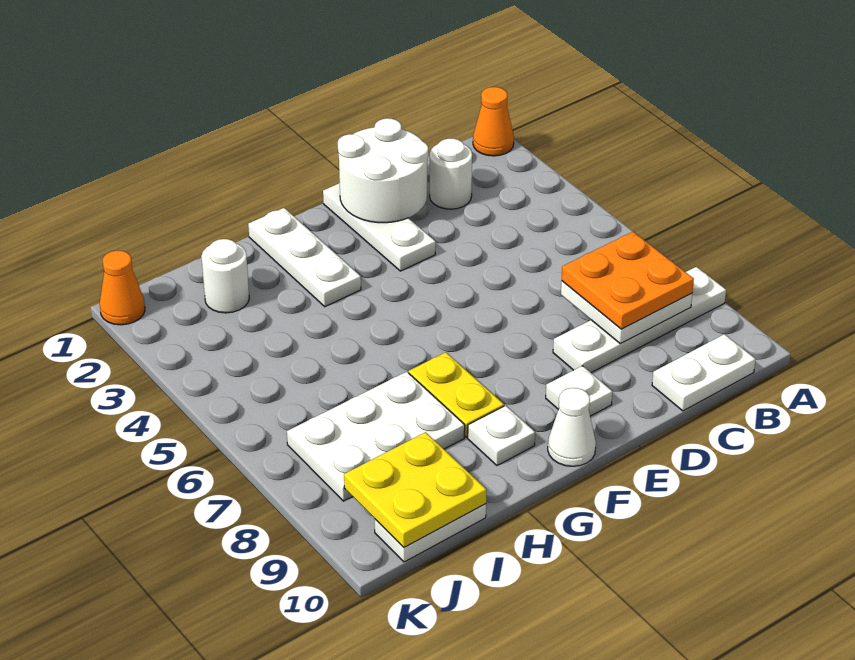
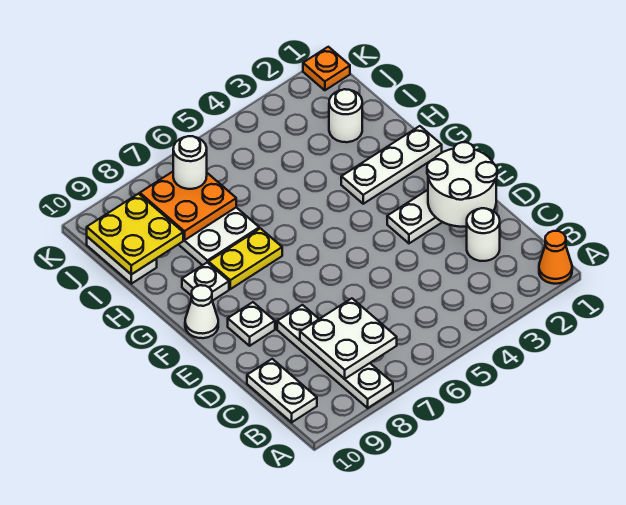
orange plate B7:C8 level 3 -> orange plate I7:J8 level 2
none -> white round brick J7 level 3
orange cone K1 level 1 -> orange plate K1 level 1

